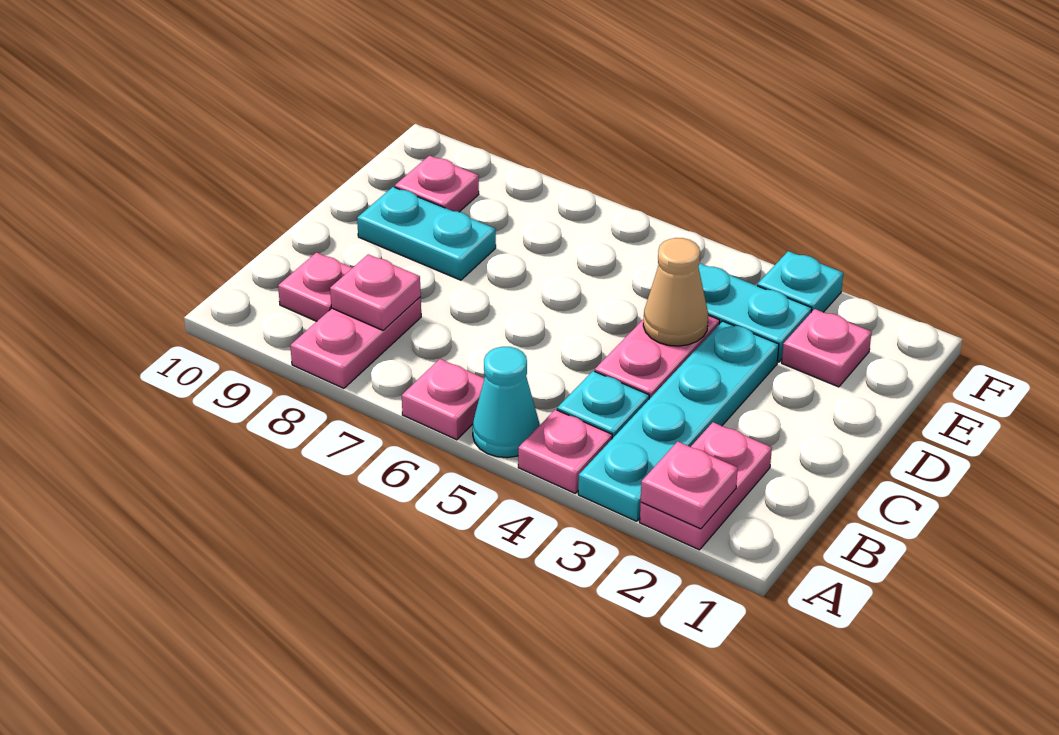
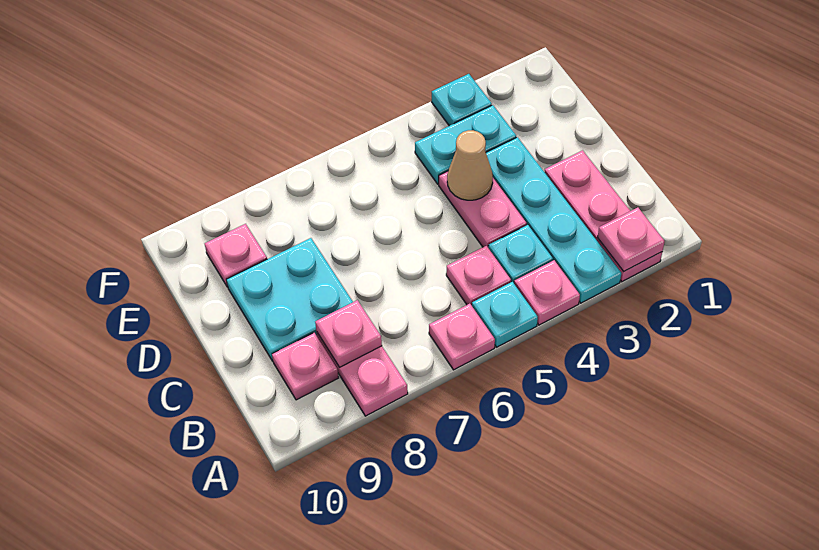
pink plate A2:B2 level 1 -> pink plate A2:C2 level 1
cyan cone A5 level 1 -> cyan plate A5 level 1
cyan plate D8:D9 level 1 -> cyan plate C8:D9 level 1
pink plate E2 level 1 -> pink plate B5 level 1

